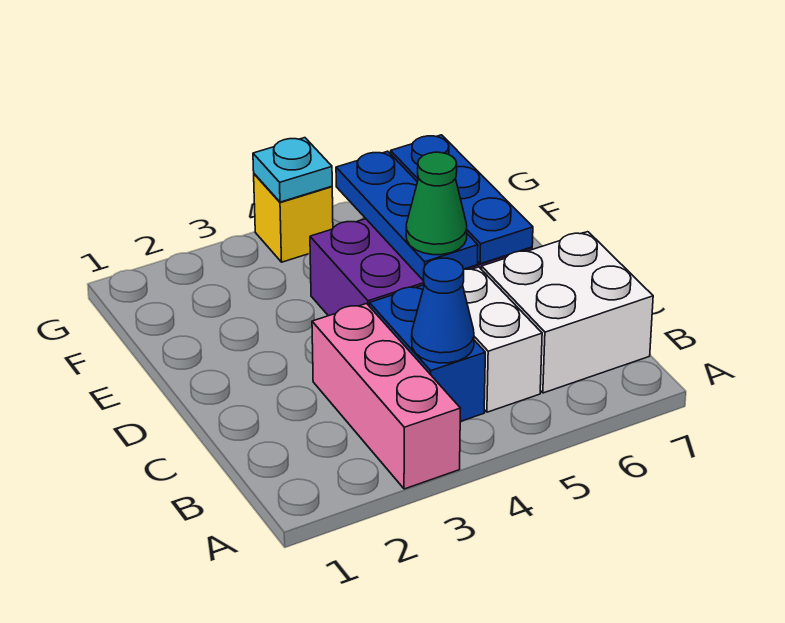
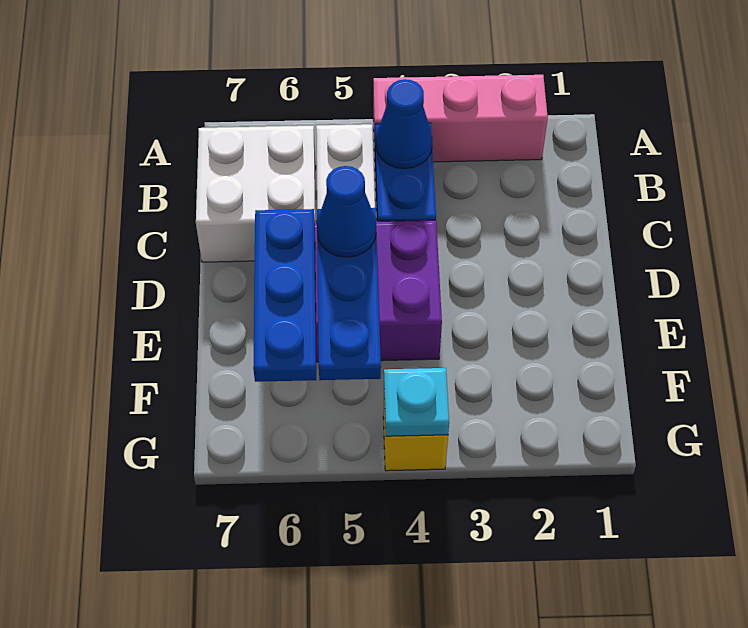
pink brick A3:C3 level 1 -> pink brick A2:A4 level 1
green cone D5 level 3 -> blue cone D5 level 3

